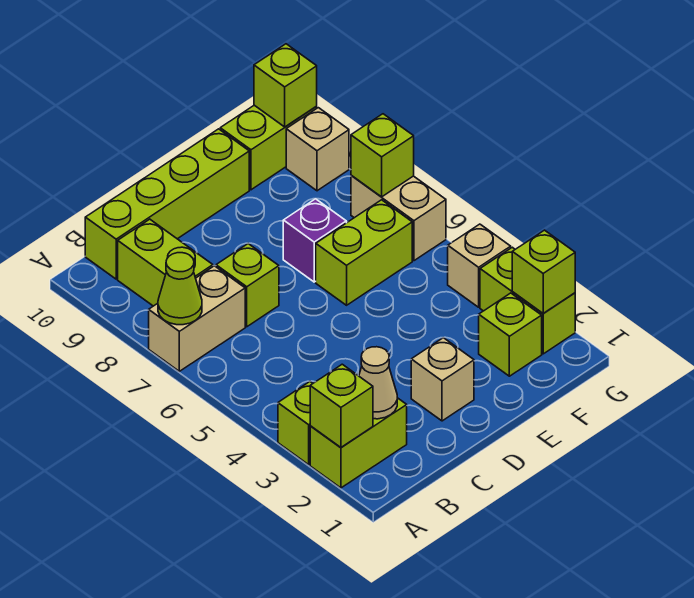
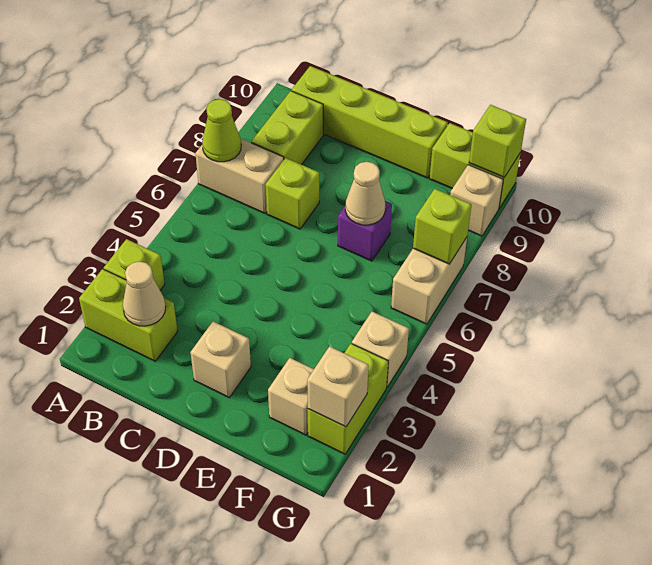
lime brick A2 level 2 -> none
lime brick E6:F6 level 1 -> none
none -> tan cone E7 level 2
lime brick F2 level 1 -> tan brick F2 level 1
lime brick G2 level 2 -> tan brick G2 level 2

